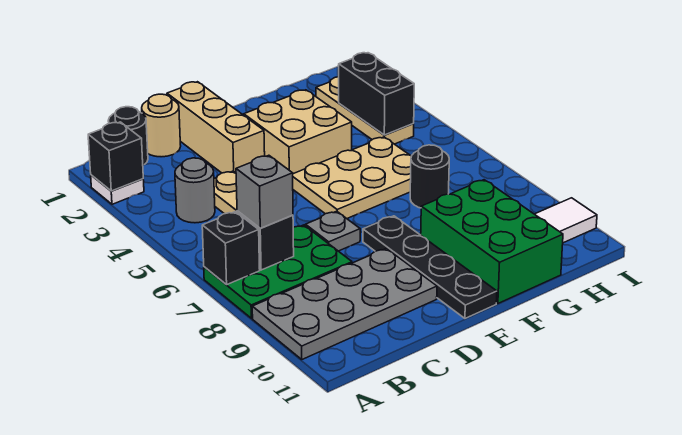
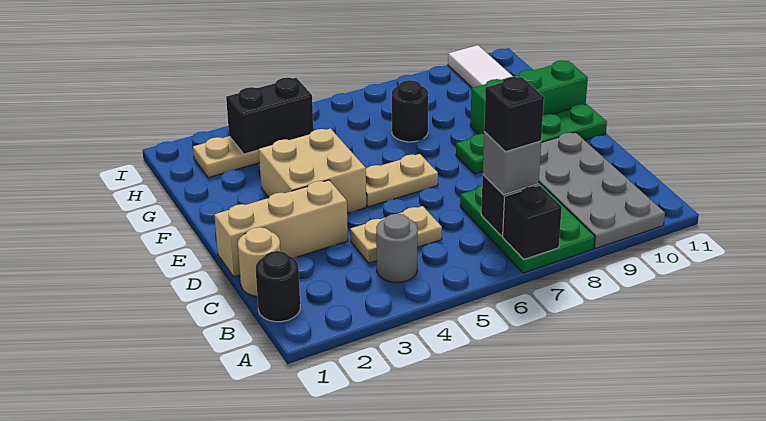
white plate A2 level 1 -> none
black brick A2 level 2 -> black brick B7 level 4
grey plate D7 level 1 -> none
tan plate E5:G6 level 1 -> tan plate E5:E6 level 1
black plate E8:E11 level 1 -> green plate E8:E11 level 1
green brick F9:G11 level 1 -> green brick F9:F11 level 1

